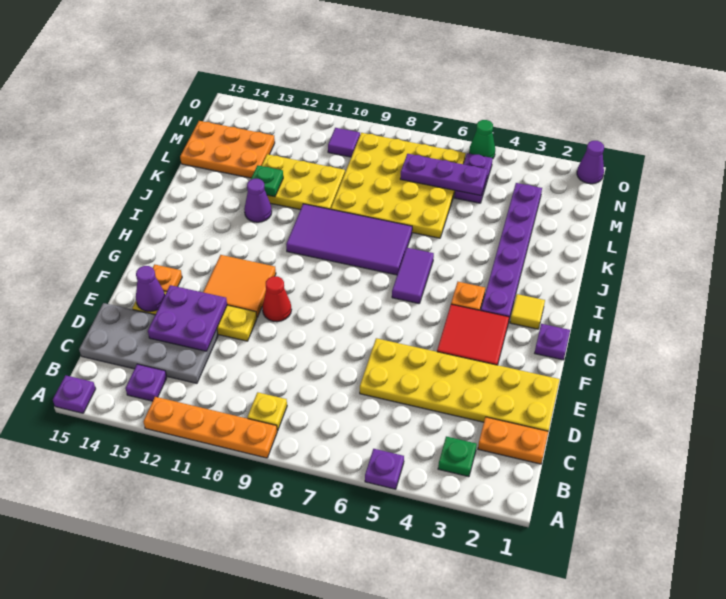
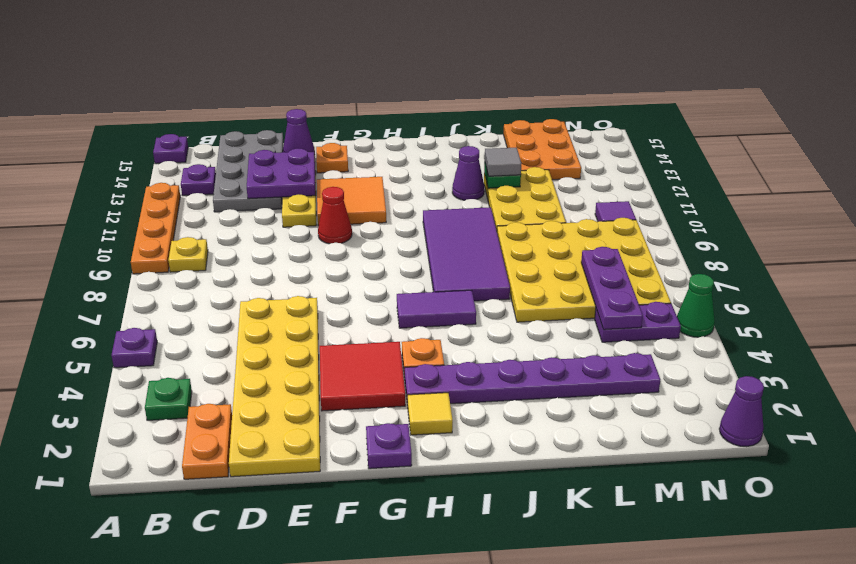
none -> grey tile K12 level 3

